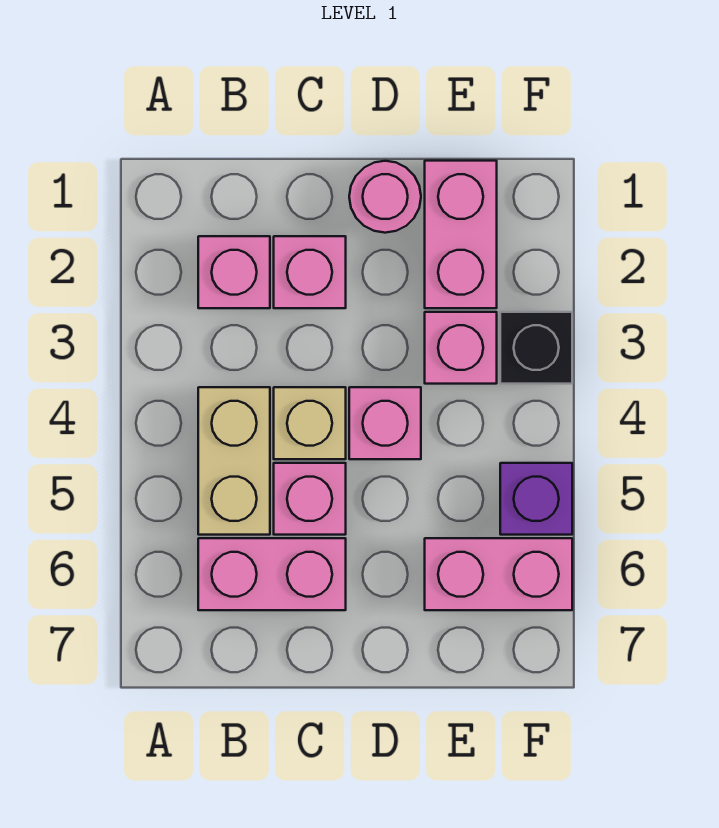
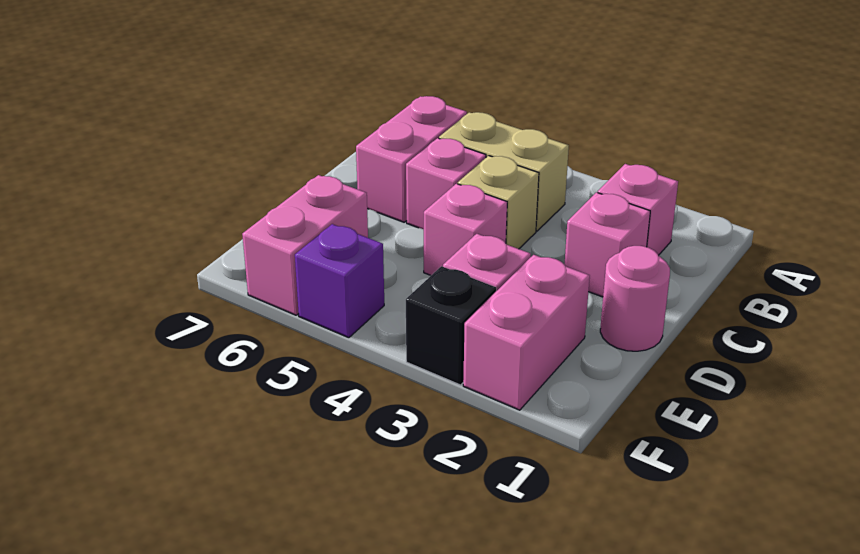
pink brick E1:E2 level 1 -> pink brick E2:F2 level 1

